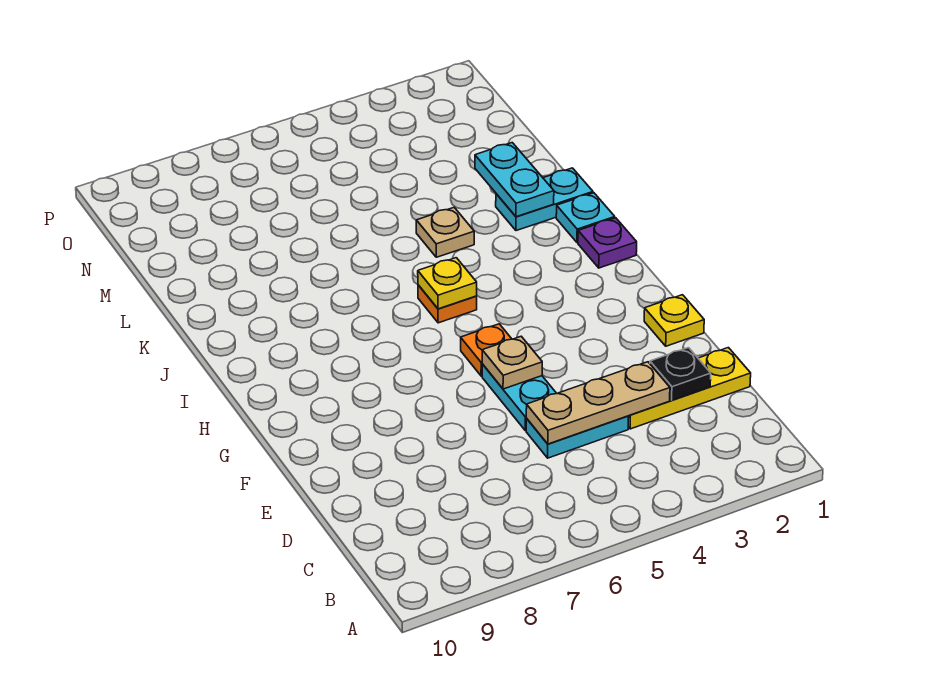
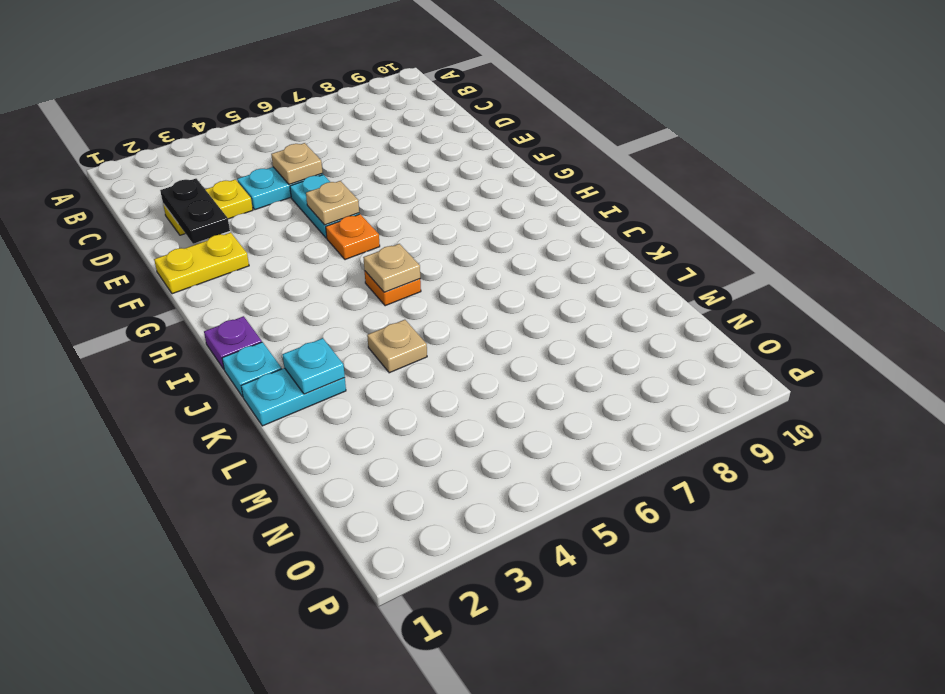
yellow plate D1:D3 level 1 -> yellow plate D2:D3 level 1
black plate D2 level 2 -> black plate D2:E2 level 2
tan plate D3:D5 level 2 -> tan plate D5 level 2
yellow plate F1 level 1 -> yellow plate F1:F2 level 1
yellow plate I5 level 2 -> tan plate I5 level 2
cyan plate K2:L2 level 2 -> cyan plate K2 level 2

